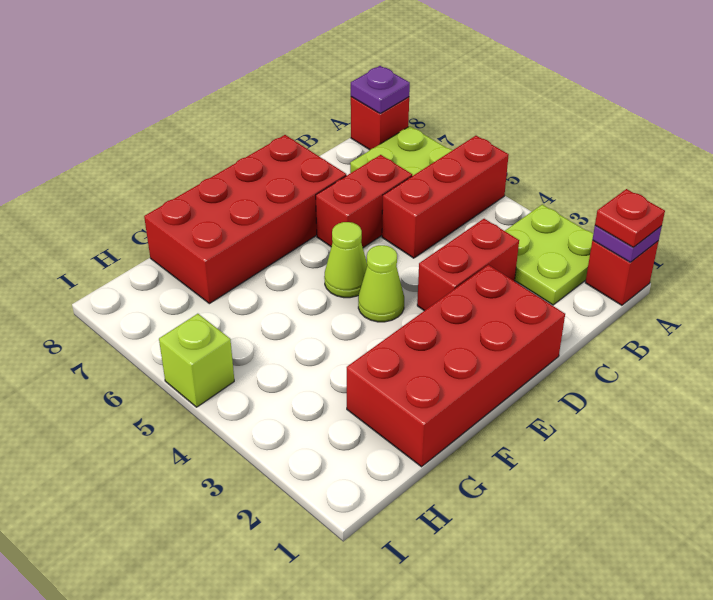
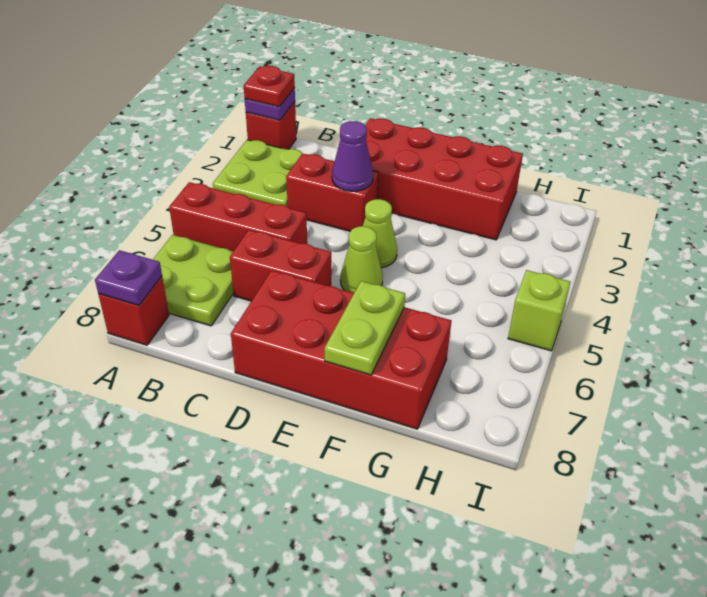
none -> purple cone D3 level 2
none -> lime plate F7:F8 level 2

